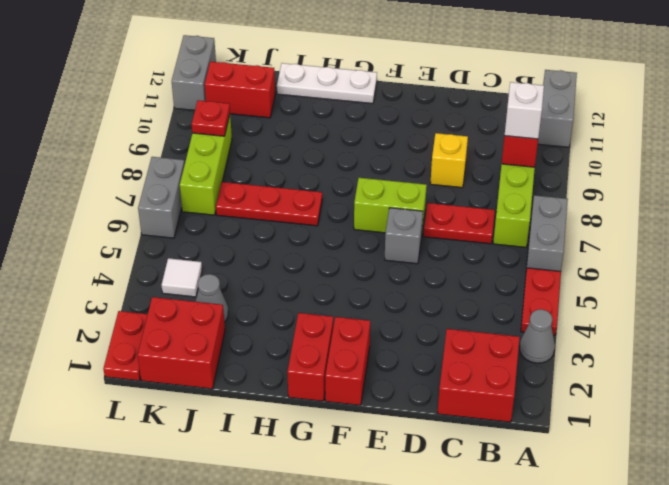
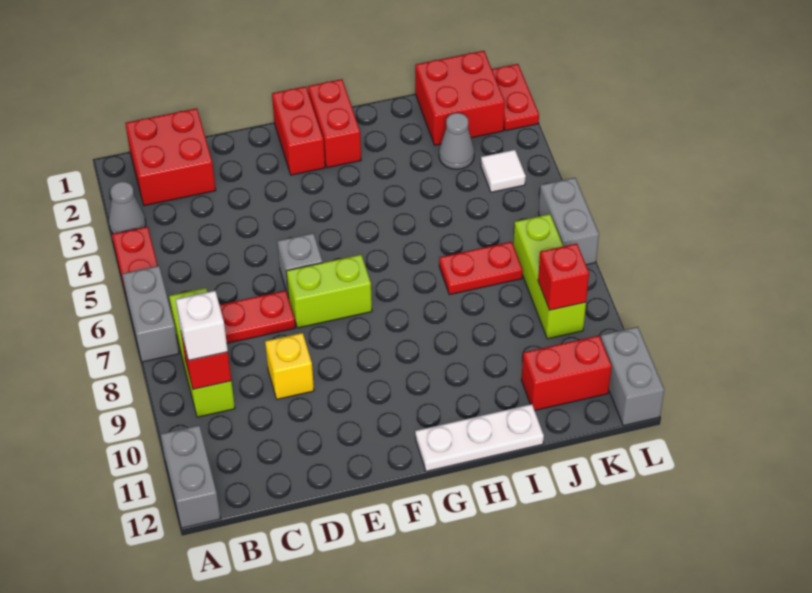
red plate H7:J7 level 1 -> red plate I7:J7 level 1
red plate K9 level 2 -> red brick K9 level 2

